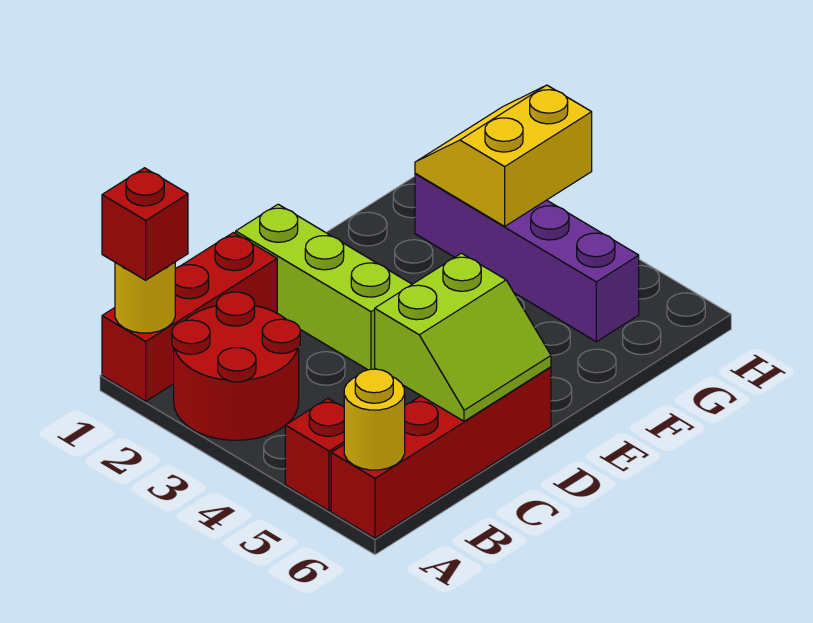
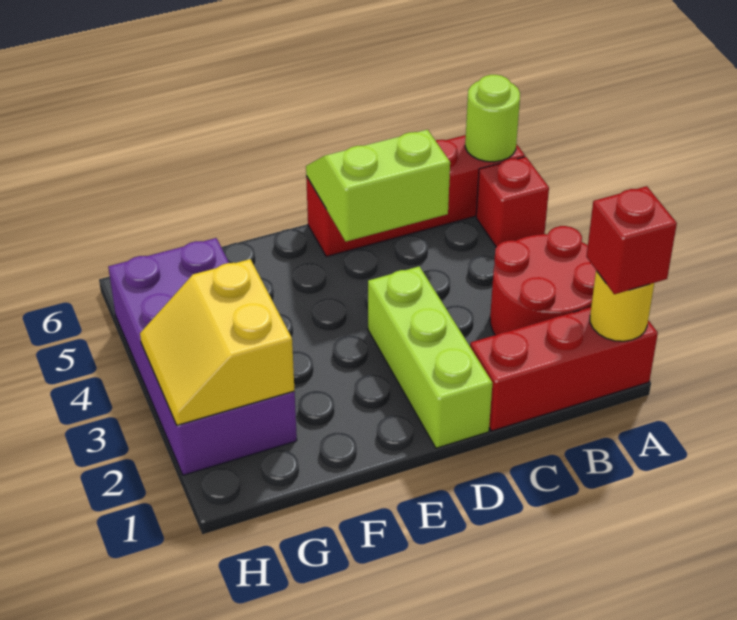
yellow round brick A6 level 2 -> lime round brick A6 level 2
purple brick G2:G5 level 1 -> purple brick G2:H5 level 1
yellow slope G2:H3 level 2 top 3 -> yellow slope G2:H3 level 2 top G

